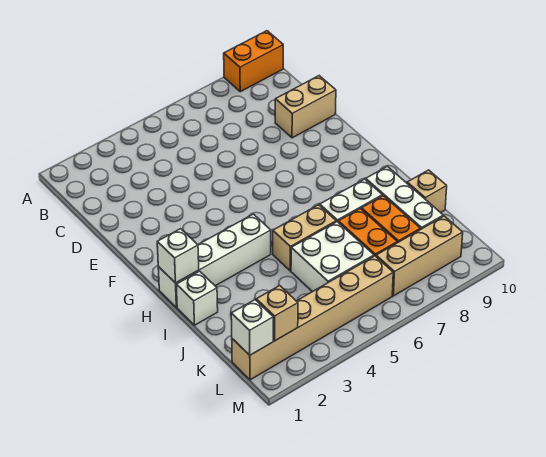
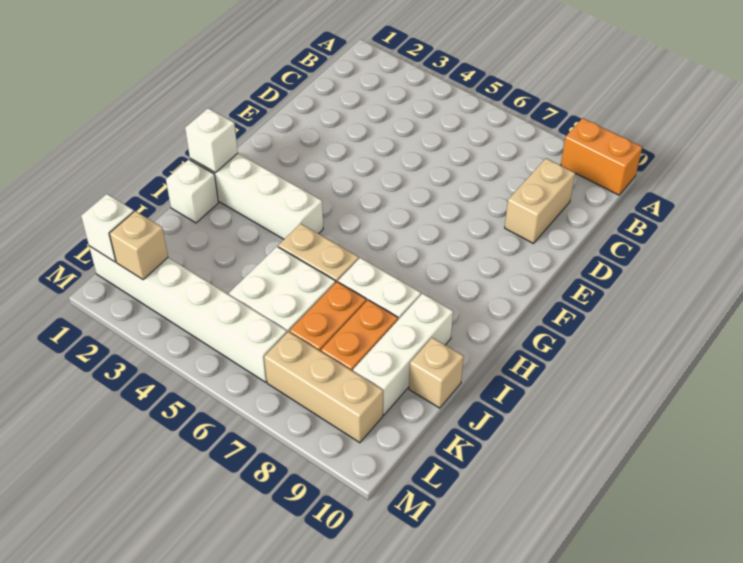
tan brick D9:D10 level 1 -> tan brick C9:D9 level 1
tan brick L1:L6 level 1 -> white brick L1:L6 level 1

